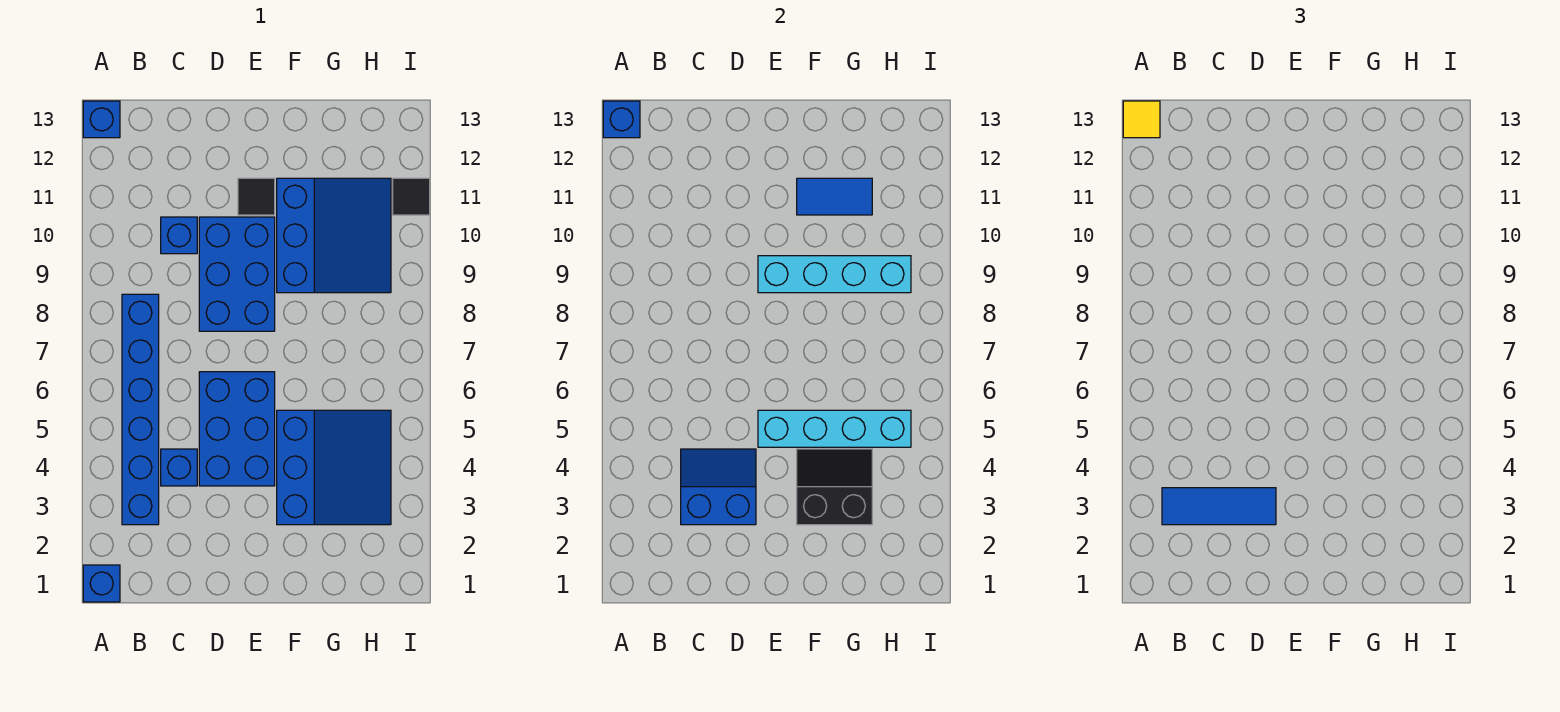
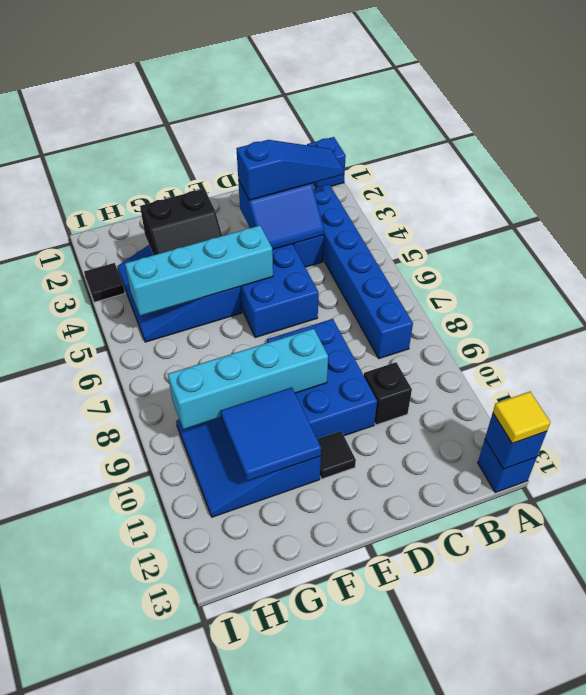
blue tile B3:D3 level 3 -> blue slope B3:D3 level 3 top D
blue brick C10 level 1 -> black brick C10 level 1
blue tile F11:G11 level 2 -> blue tile F10:G11 level 2
black tile I11 level 1 -> black tile I3 level 1

